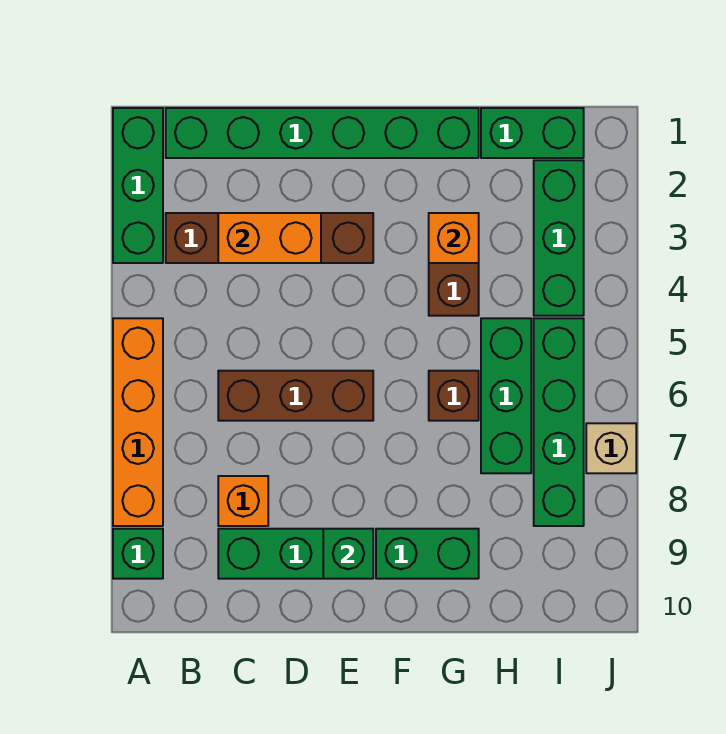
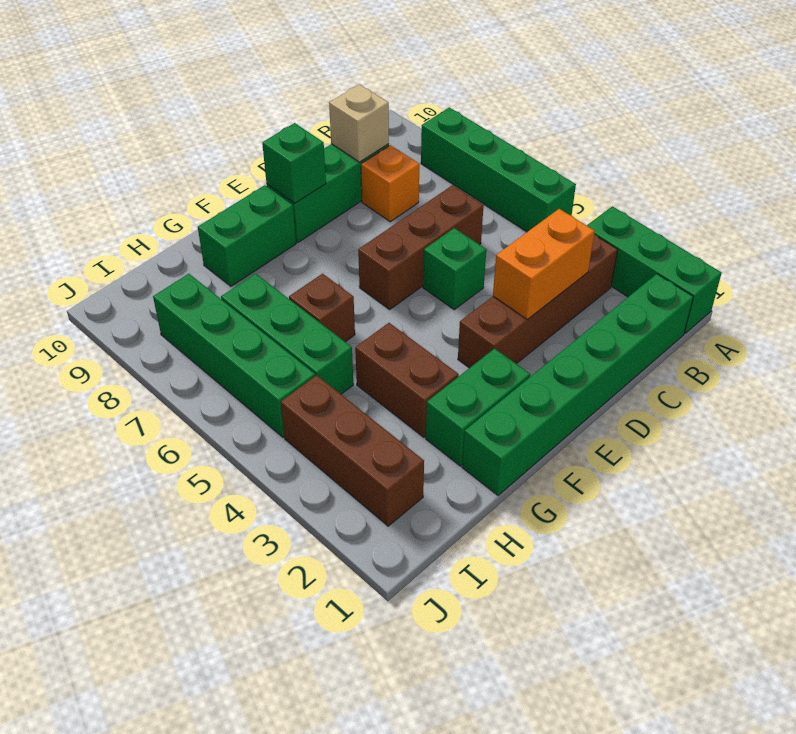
orange brick A5:A8 level 1 -> green brick A5:A8 level 1
green brick A9 level 1 -> green brick D5 level 1
orange brick G3 level 2 -> none
green brick H1:I1 level 1 -> green brick F2:G2 level 1
green brick I2:I4 level 1 -> brown brick I2:I4 level 1
tan brick J7 level 1 -> tan brick C9 level 2

